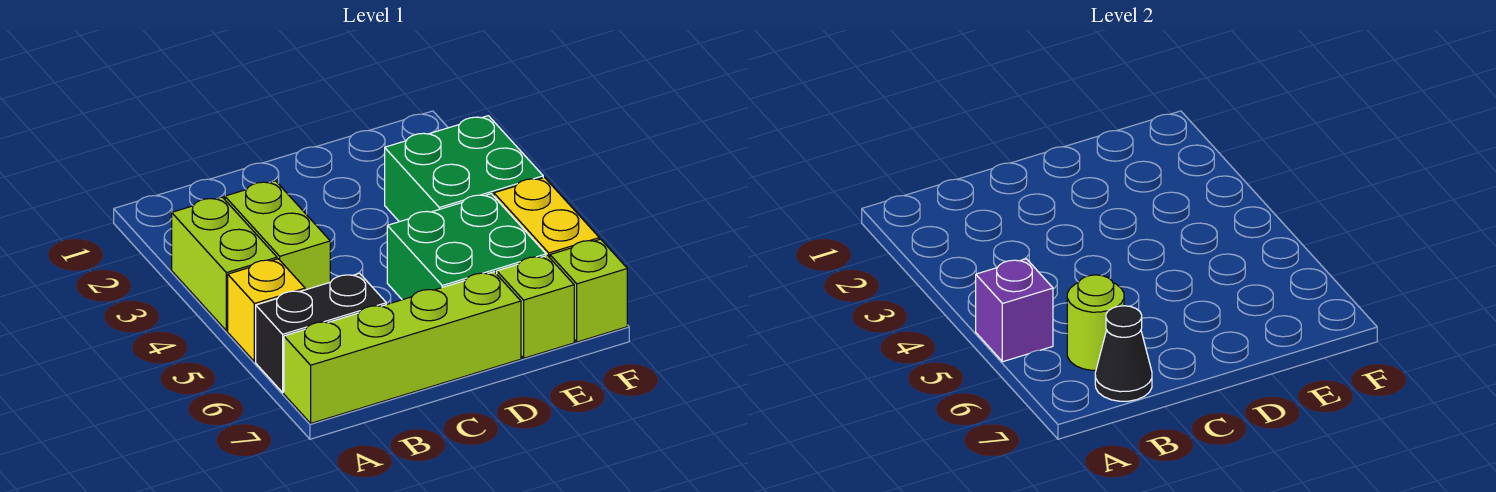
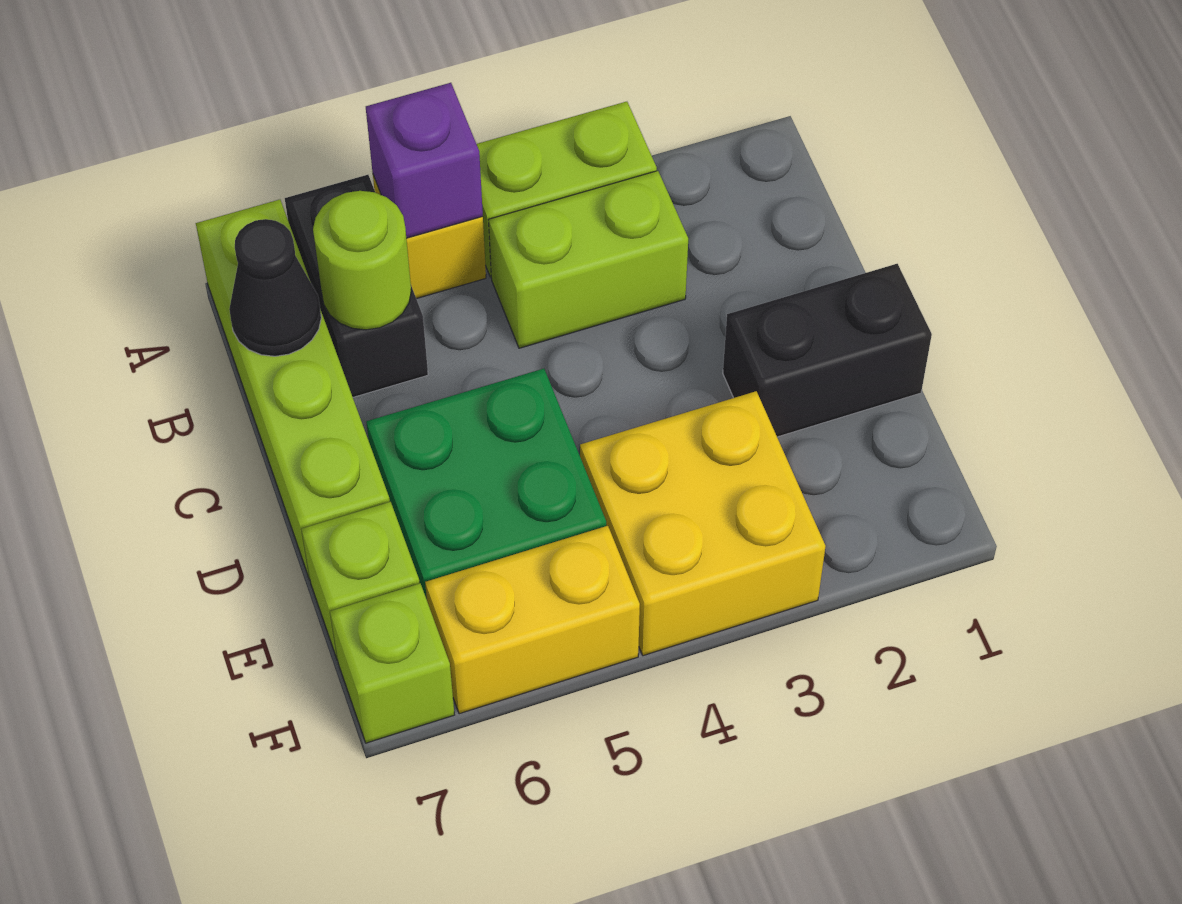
none -> black brick D1:D2 level 1
green brick E3:F4 level 1 -> yellow brick E3:F4 level 1

